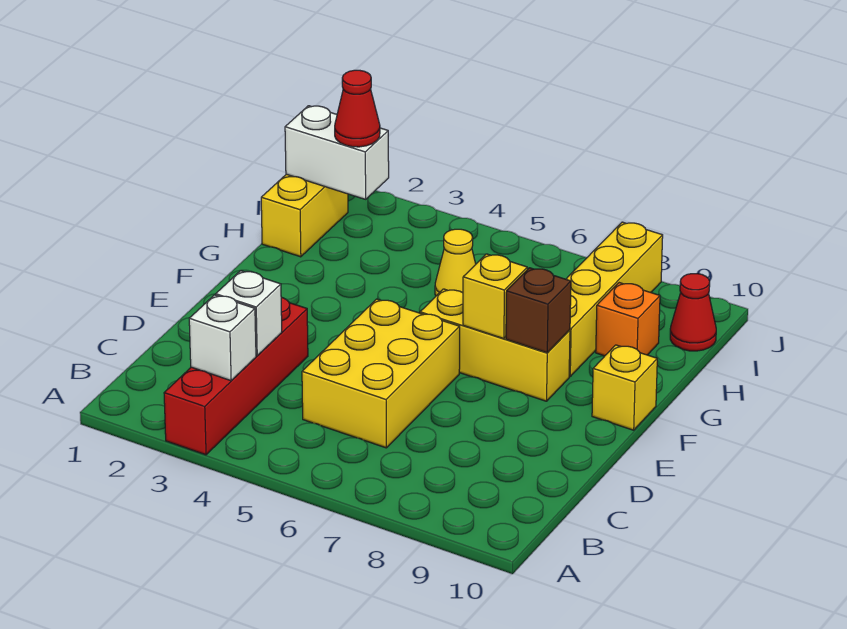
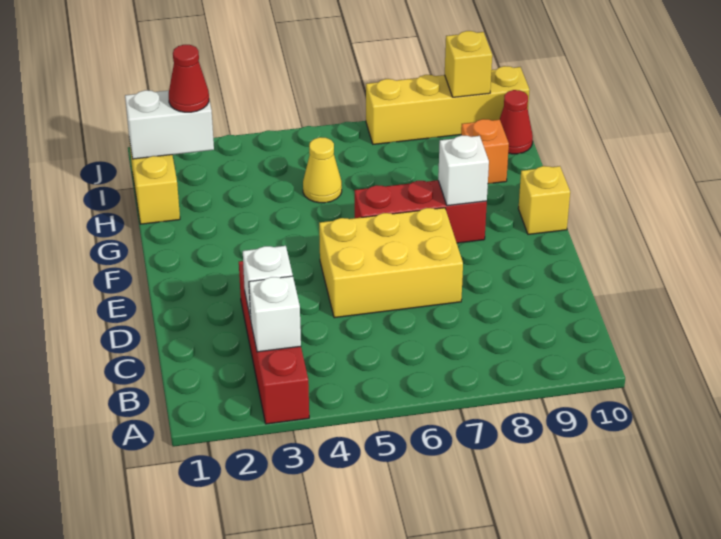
yellow brick C5:E6 level 1 -> yellow brick D5:E7 level 1
yellow brick F6:F8 level 1 -> red brick F6:F8 level 1
yellow brick F7 level 2 -> yellow brick J9 level 2
brown brick F8 level 2 -> white brick F8 level 2
yellow brick G8:J8 level 1 -> yellow brick J7:J10 level 1

